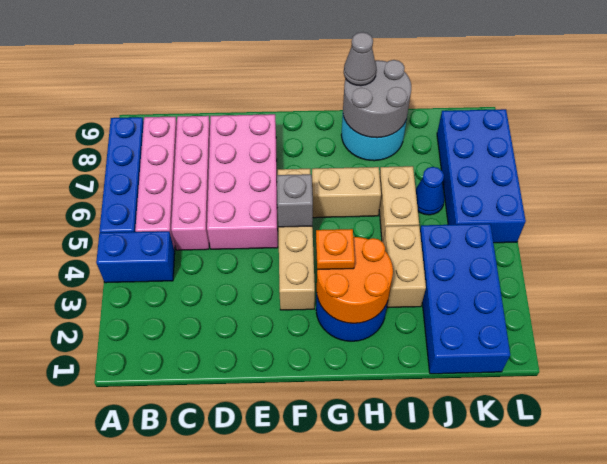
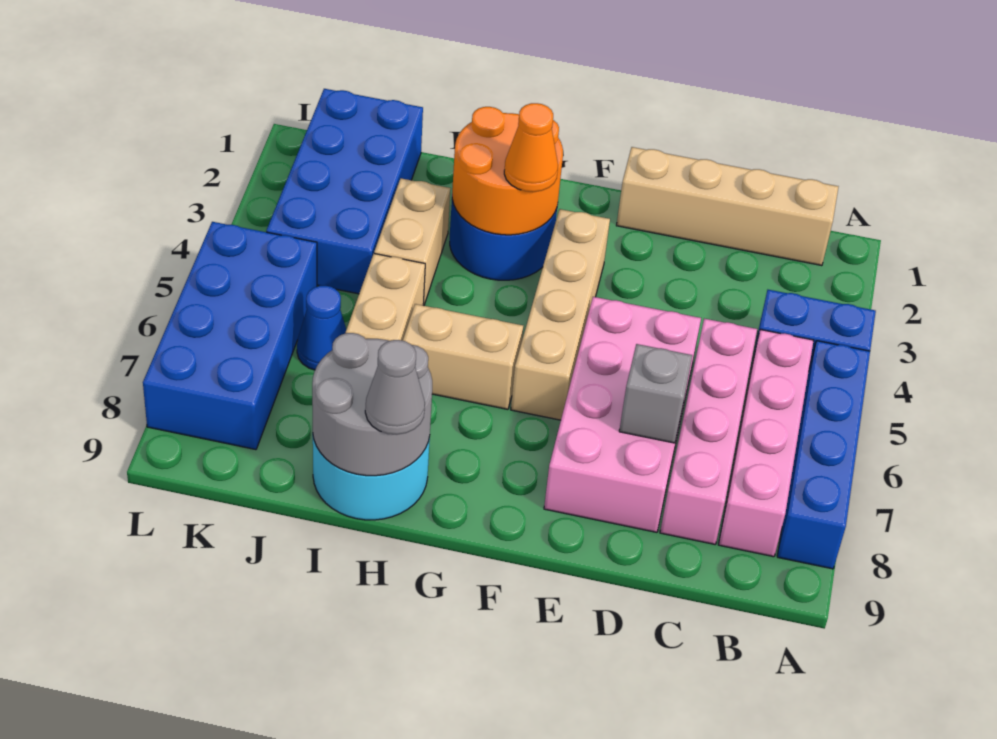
none -> tan brick B1:E1 level 1
grey brick F5 level 2 -> grey brick D7 level 2
orange plate G3 level 3 -> orange cone G3 level 3

